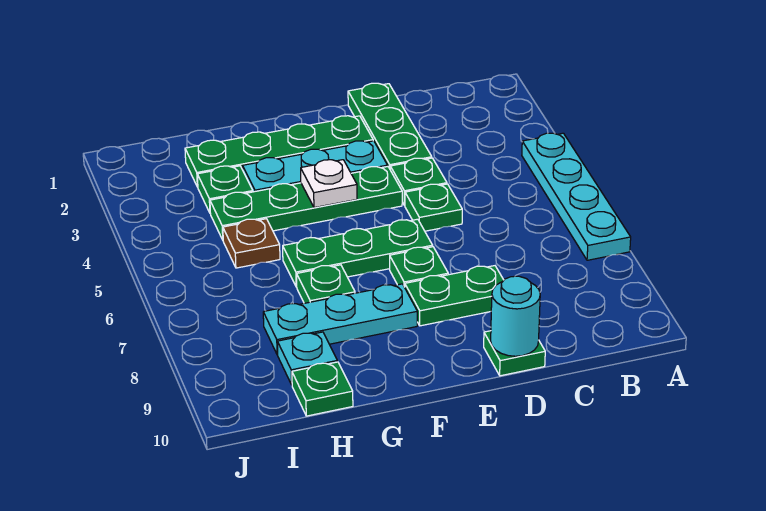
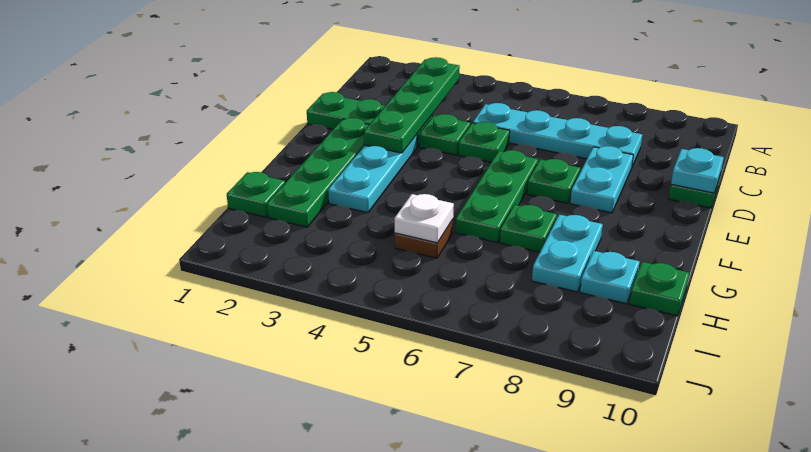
cyan plate A4:A7 level 1 -> cyan plate C5:C8 level 1
green plate D8:E8 level 1 -> cyan plate D8:E8 level 1
cyan round brick D10 level 2 -> cyan plate D10 level 2
green plate E4:H4 level 1 -> green plate B3:E3 level 2
white plate F4 level 2 -> white plate H5 level 2
cyan plate F8:H8 level 1 -> cyan plate G8:H8 level 1
green plate H3 level 1 -> green plate H1 level 1

